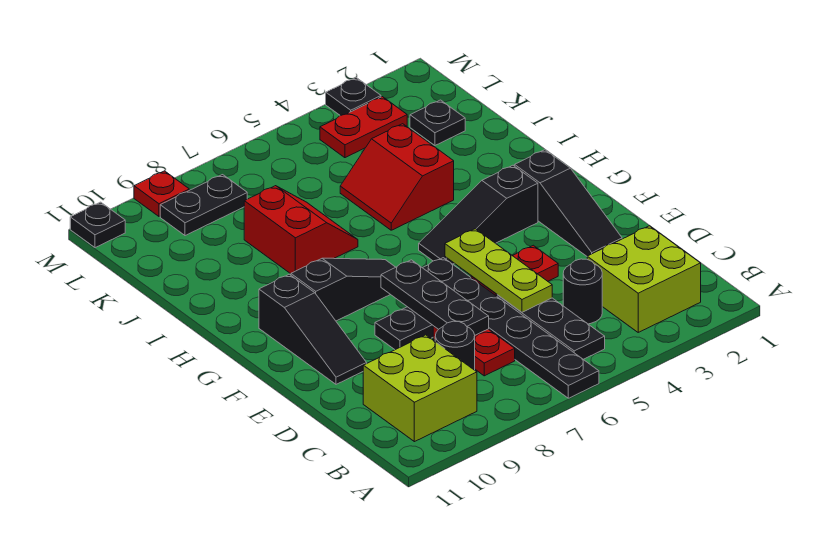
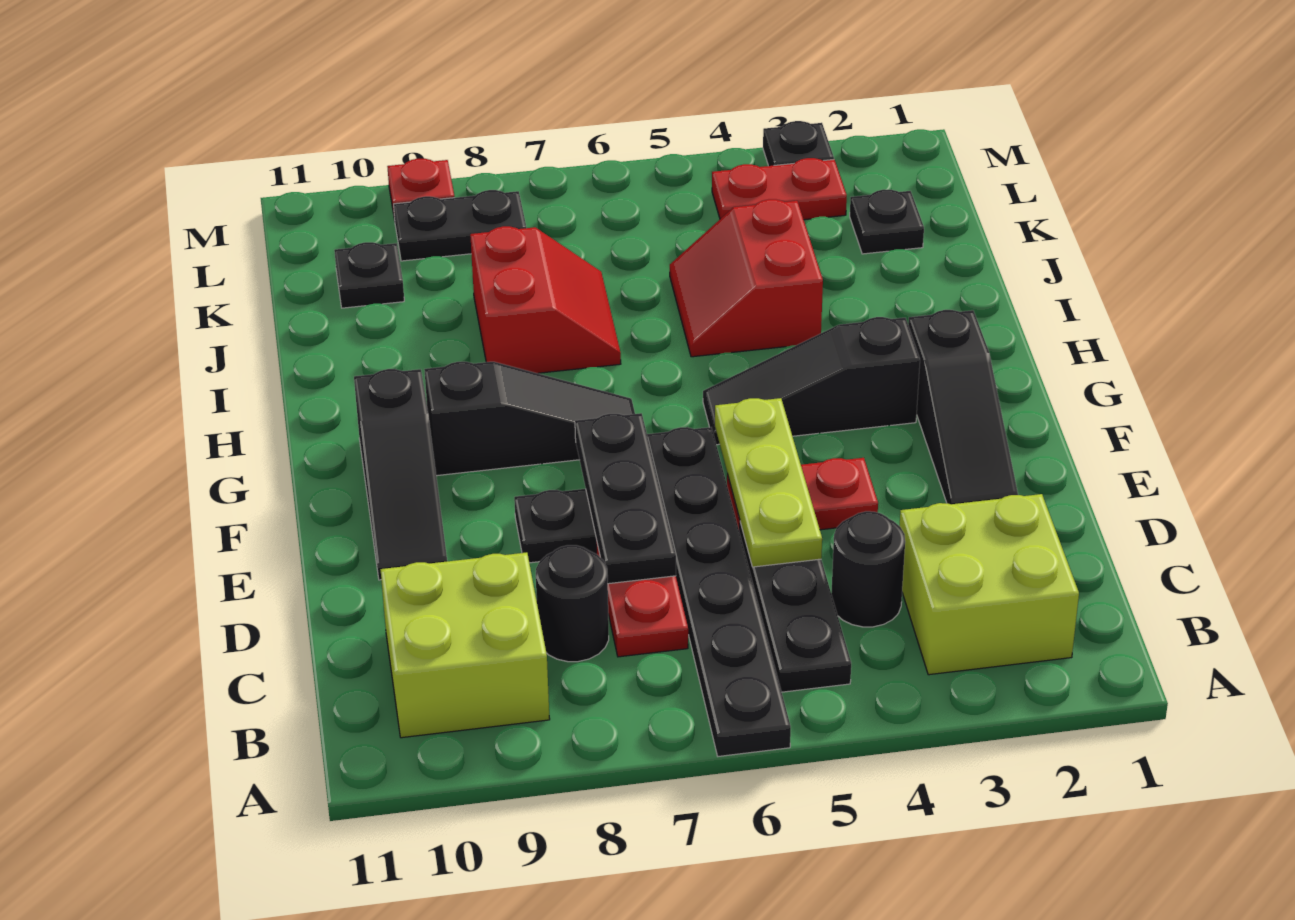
black plate M11 level 1 -> black plate K10 level 1

